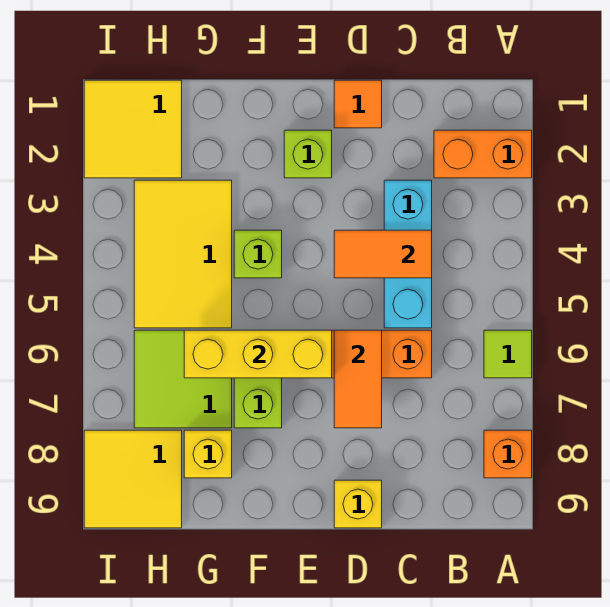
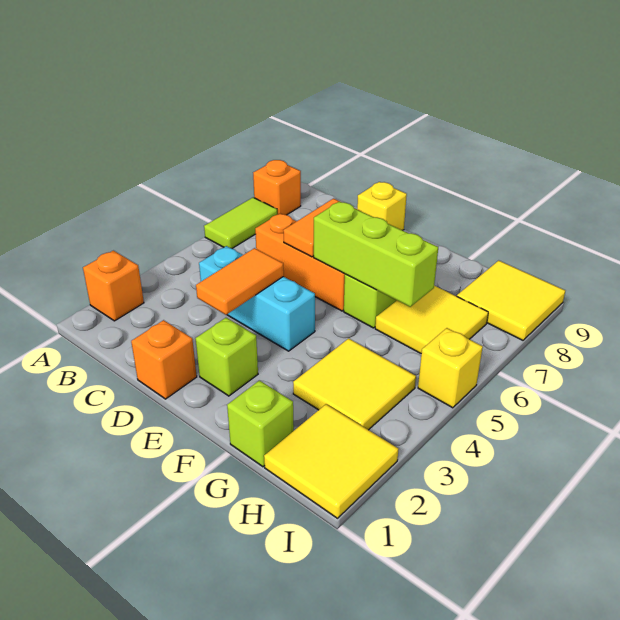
orange brick A2:B2 level 1 -> orange brick A2 level 1
lime tile A6 level 1 -> lime tile A6:A7 level 1
cyan brick C3:C5 level 1 -> cyan brick C4:E4 level 1
orange tile C4:D4 level 2 -> orange tile D3:D4 level 2
orange tile D1 level 1 -> orange brick D1 level 1
yellow brick E6:G6 level 2 -> lime brick E6:G6 level 2
lime brick F4 level 1 -> lime brick G1 level 1
yellow tile G3:H5 level 1 -> yellow tile G3:H4 level 1
lime tile G6:H7 level 1 -> yellow tile G6:H7 level 1
yellow brick G8 level 1 -> yellow brick I5 level 1

